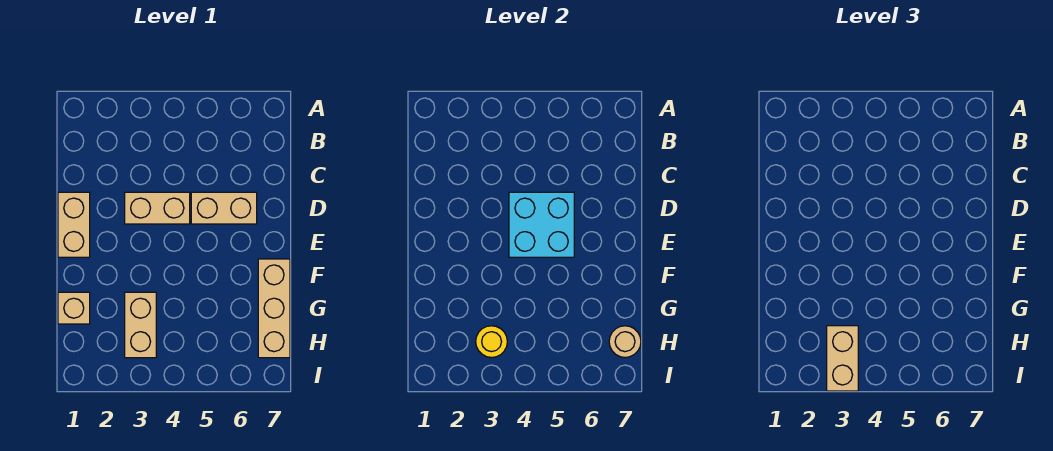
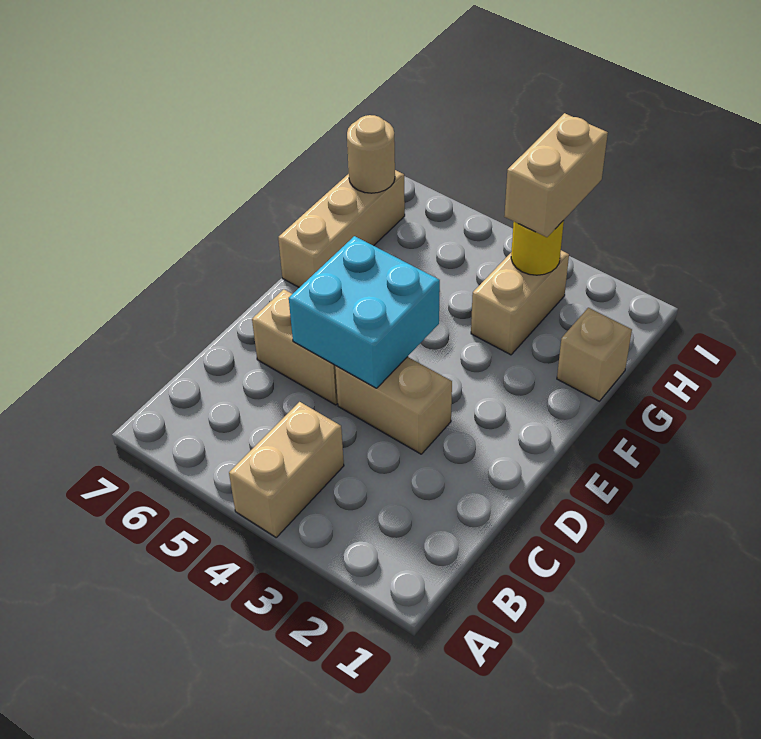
tan brick D1:E1 level 1 -> tan brick A4:B4 level 1

